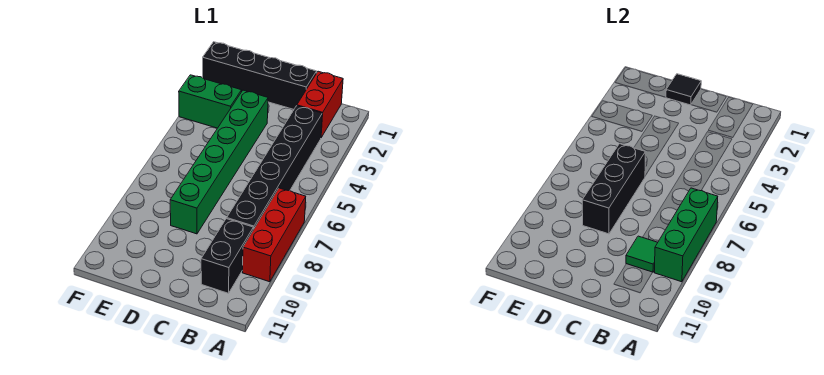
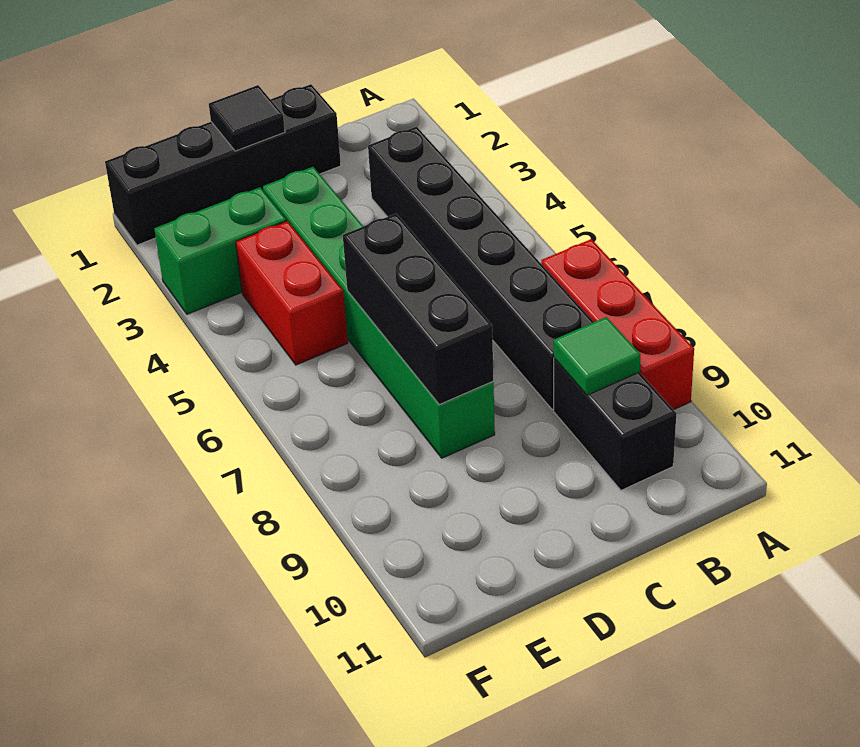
green brick A7:A9 level 2 -> none
red brick B1:B2 level 1 -> red brick E4:E5 level 1

